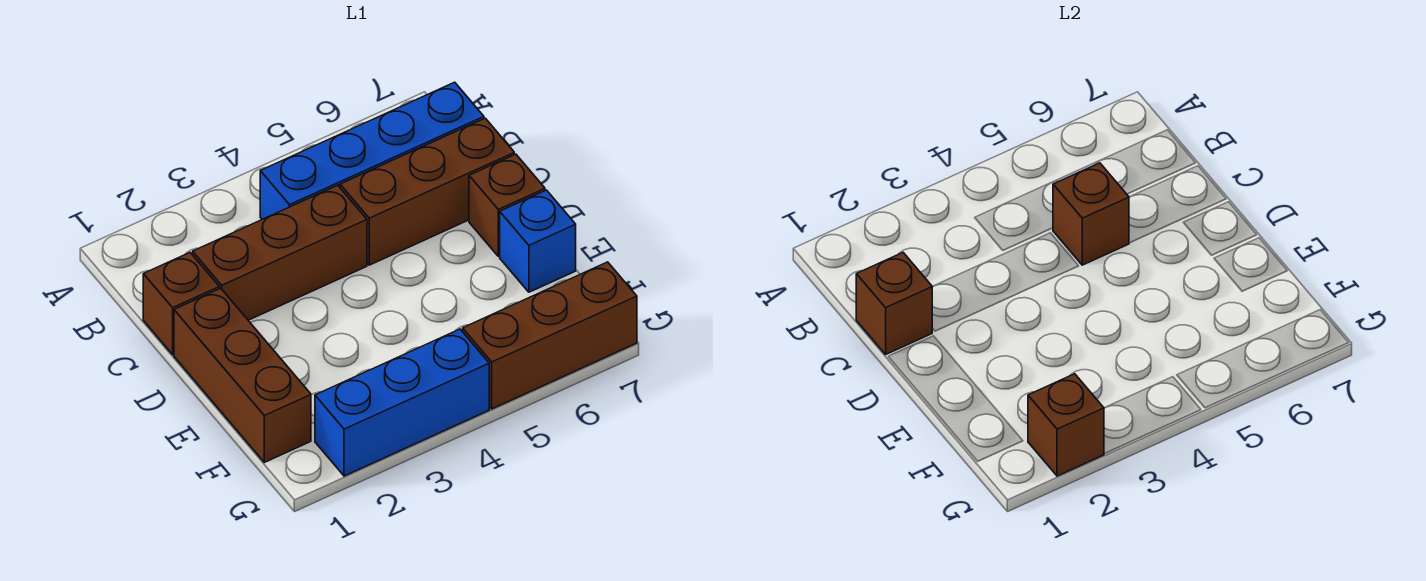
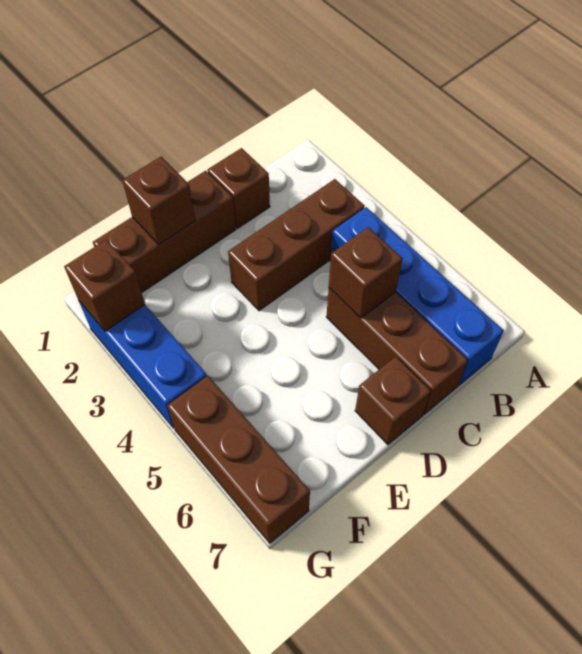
brown brick C1 level 2 -> brown brick E1 level 2
brown brick C2:C4 level 1 -> brown brick B3:D3 level 1
blue brick E7 level 1 -> none

